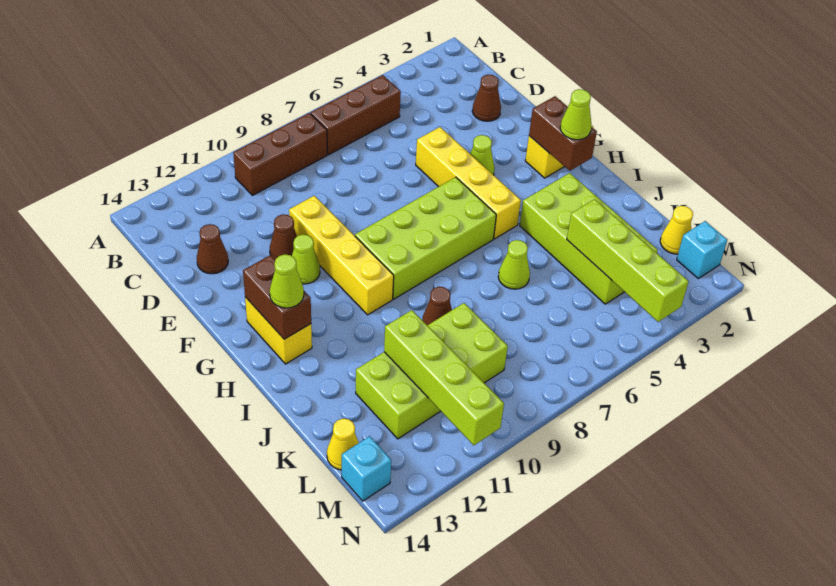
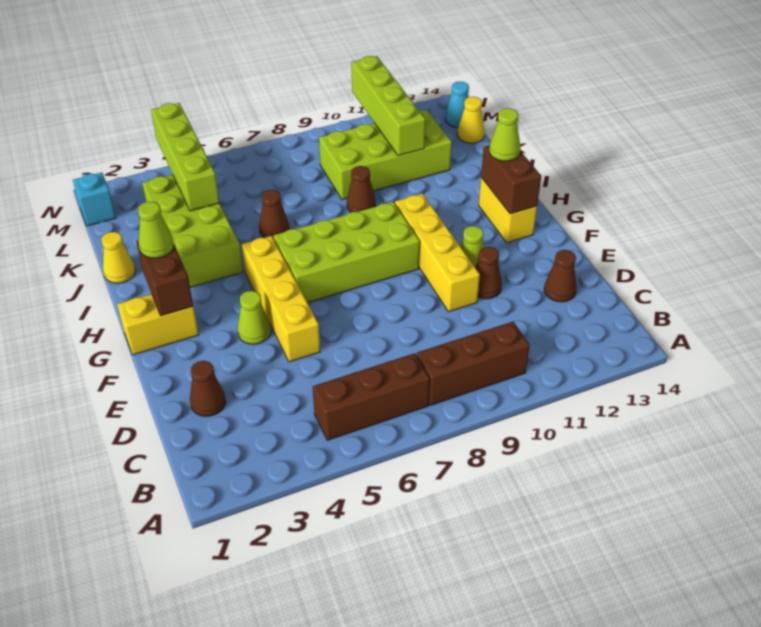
lime cone J6 level 1 -> brown cone J6 level 1
yellow cone L1 level 1 -> yellow cone J1 level 1
cyan brick M14 level 1 -> cyan cone M14 level 1

